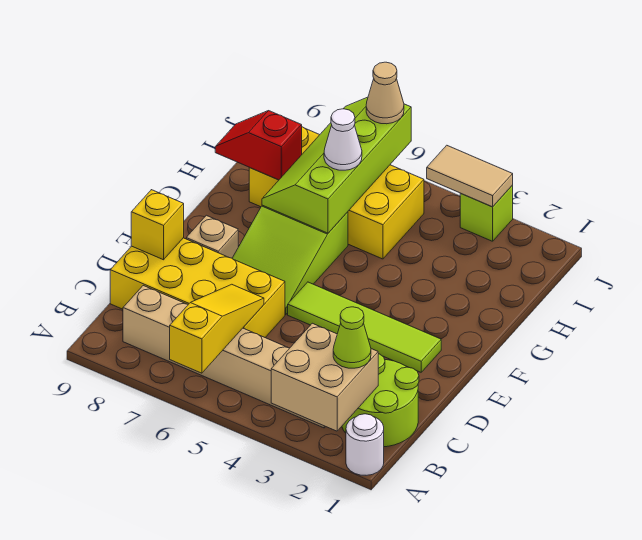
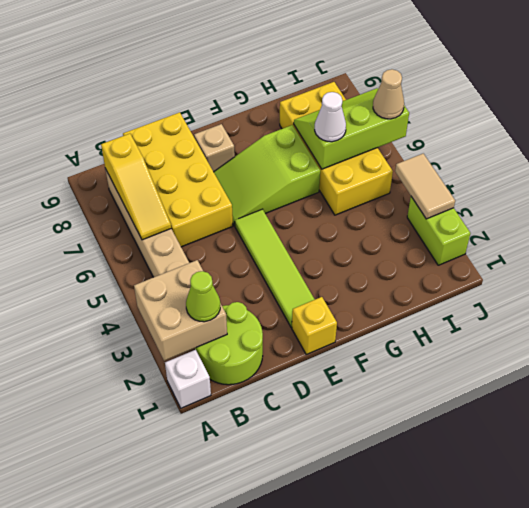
white round brick A1 level 1 -> white brick A1 level 1
yellow slope A6:C6 level 2 top A -> yellow slope B6:B8 level 2 top 8
yellow brick D9 level 2 -> yellow brick E1 level 1
lime slope G6:J7 level 2 top 6 -> lime slope H6:J7 level 2 top 6
red slope H8:H9 level 2 top 8 -> none
lime brick J3 level 1 -> lime brick J2:J3 level 1

